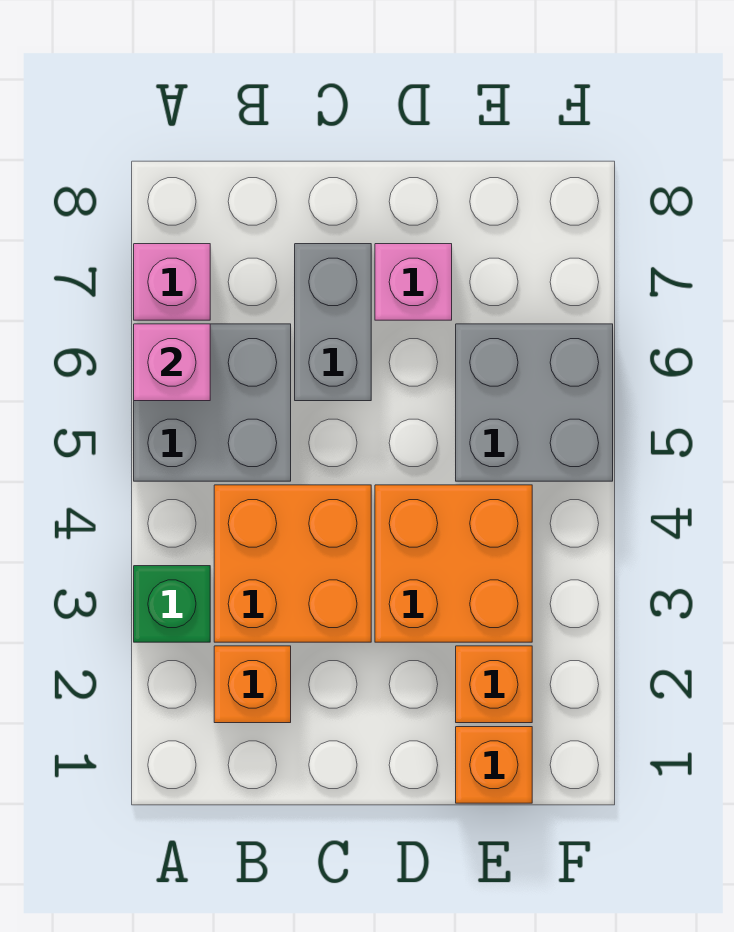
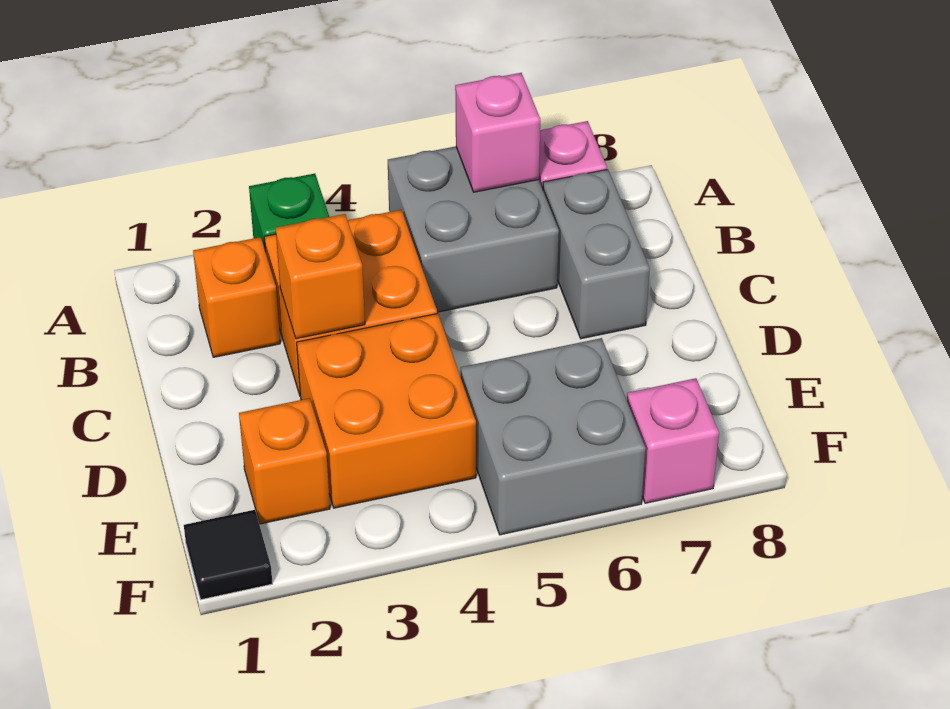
grey brick C6:C7 level 1 -> grey brick B7:C7 level 1
pink brick D7 level 1 -> pink brick F7 level 1
orange brick E1 level 1 -> orange brick C3 level 2
none -> black tile F1 level 1

